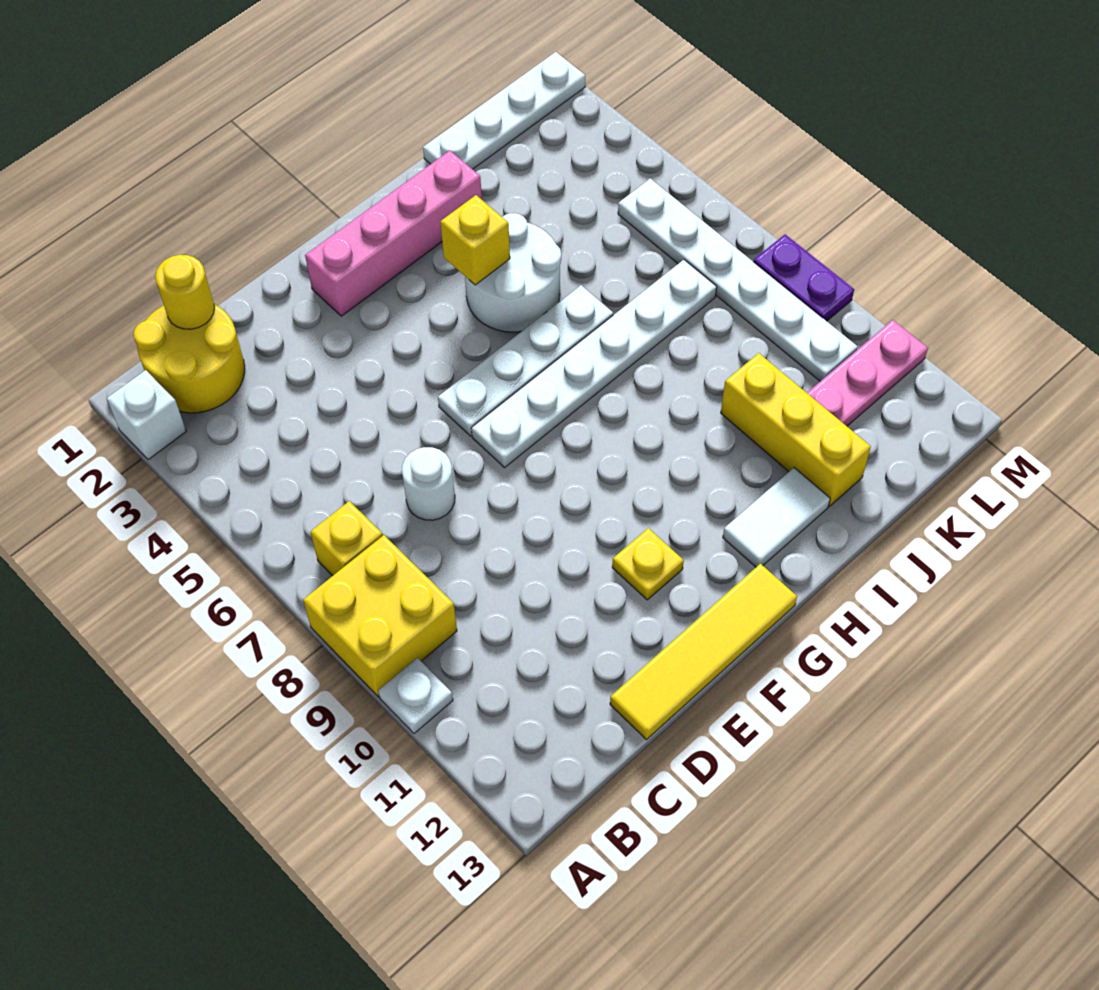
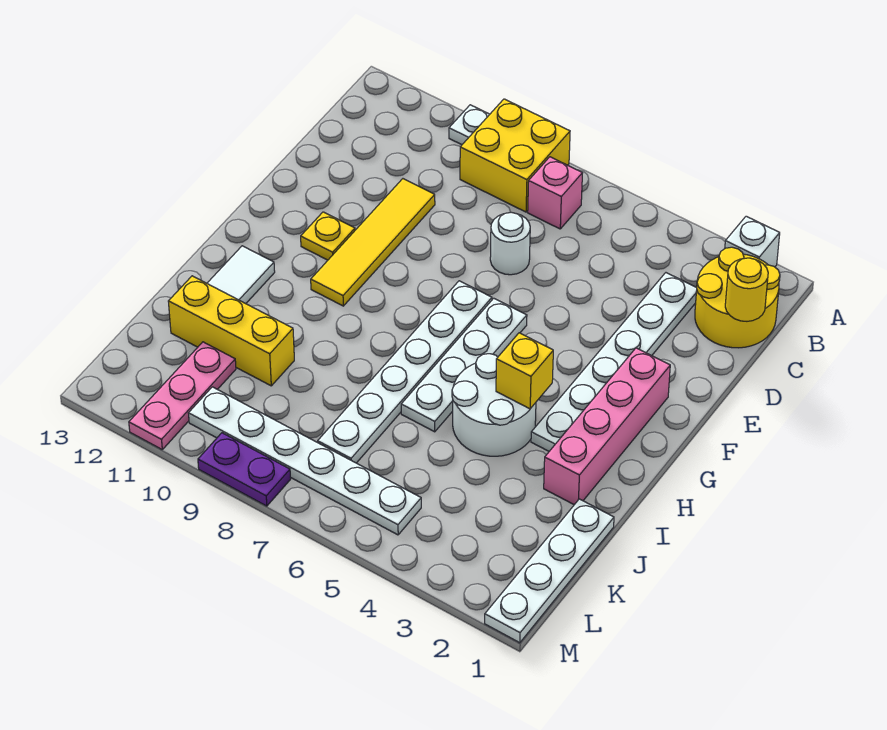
yellow brick B7 level 1 -> pink brick B7 level 1
none -> white plate C3:H3 level 1
yellow tile D13:G13 level 1 -> yellow tile D10:G10 level 1

